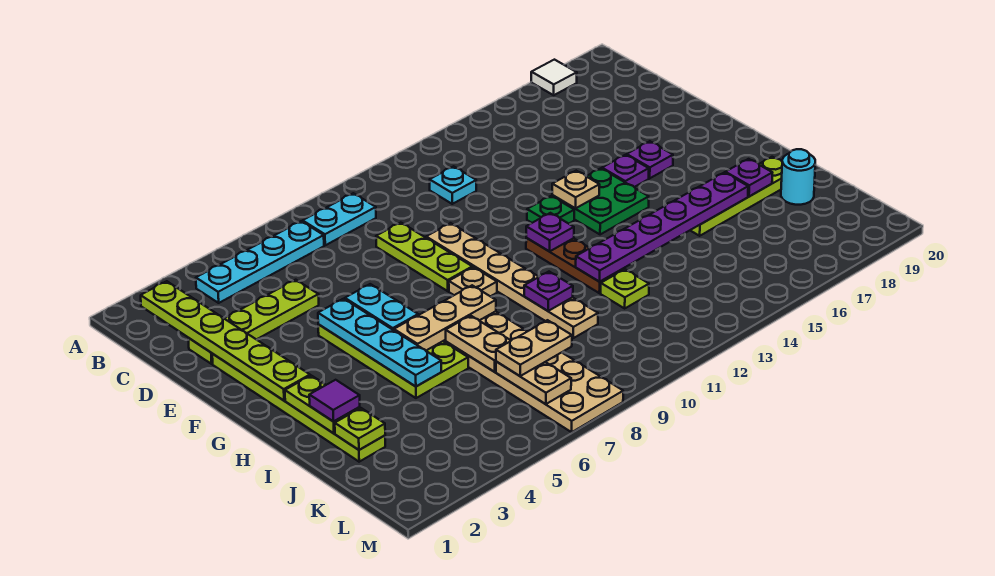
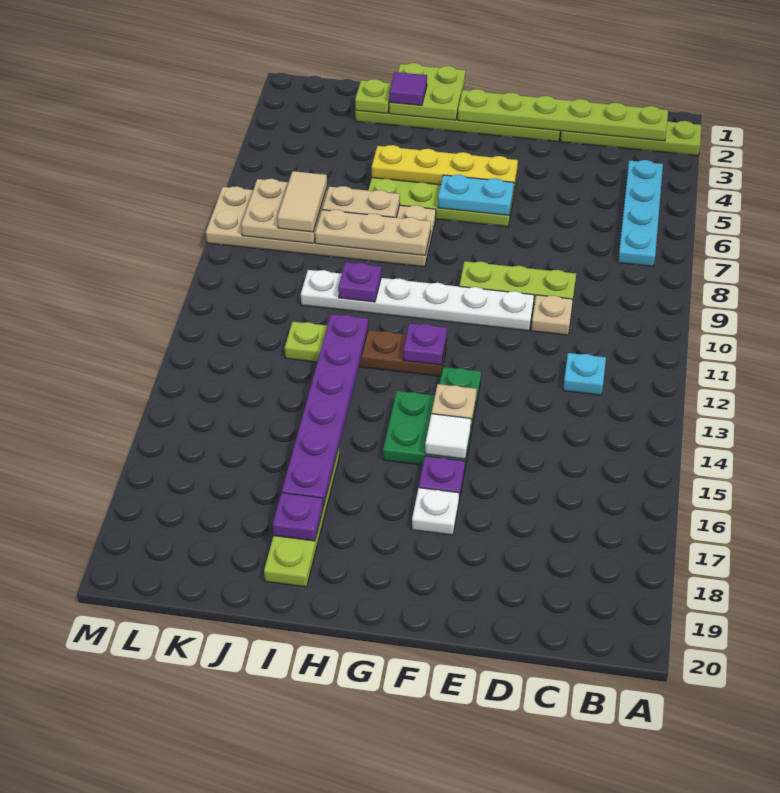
white tile A18 level 1 -> white tile F15 level 2
cyan plate B8:B9 level 1 -> none
lime plate D2:D5 level 1 -> lime plate A2:D2 level 1
tan plate E10:J10 level 1 -> white plate E10:J10 level 1
cyan plate F5:I5 level 2 -> yellow plate F5:I5 level 2
purple plate F17 level 1 -> white plate F17 level 1
tan plate G9 level 1 -> tan plate D10 level 1
lime plate H2:I2 level 2 -> lime plate H1:I2 level 2
tan plate H6:H8 level 2 -> tan plate H8:J8 level 2
cyan round brick J19 level 1 -> none
tan plate K7:L7 level 2 -> tan plate K7:L8 level 2
tan plate K7:K8 level 3 -> tan tile K7:K8 level 3

